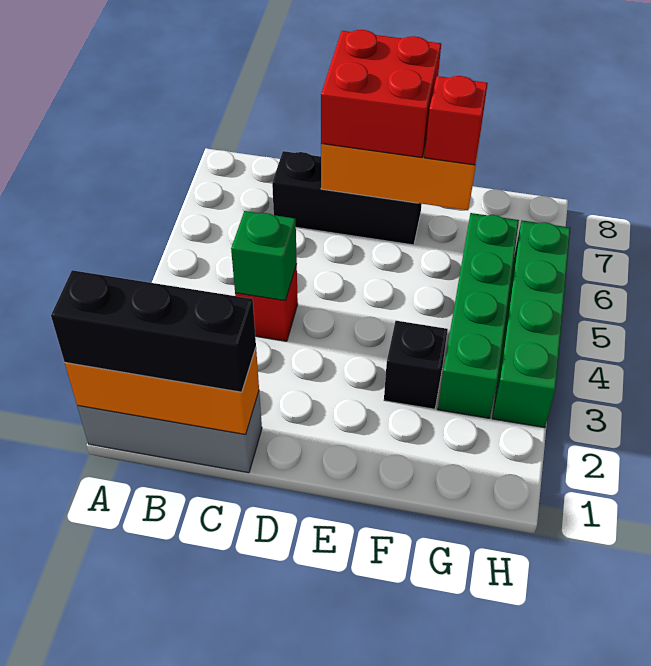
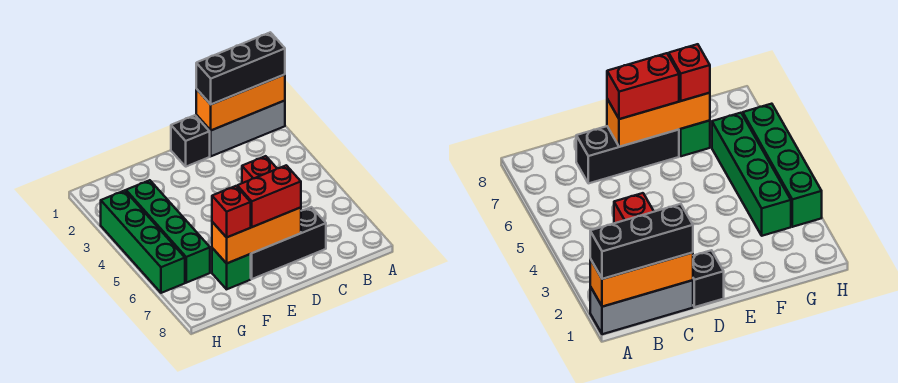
green brick C4 level 2 -> green brick F7 level 1
red brick D7:E8 level 3 -> red brick D7:E7 level 3
black brick F3 level 1 -> black brick D1 level 1

